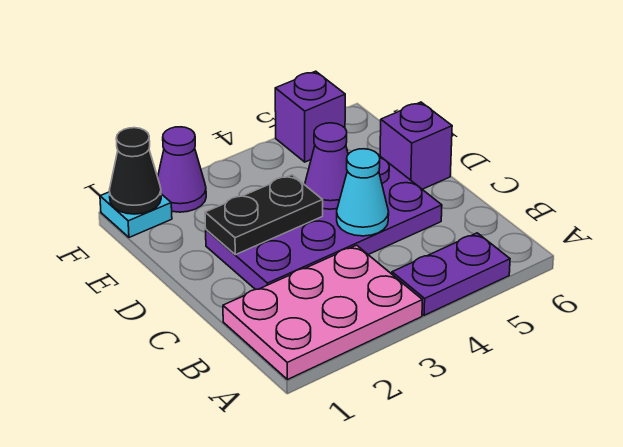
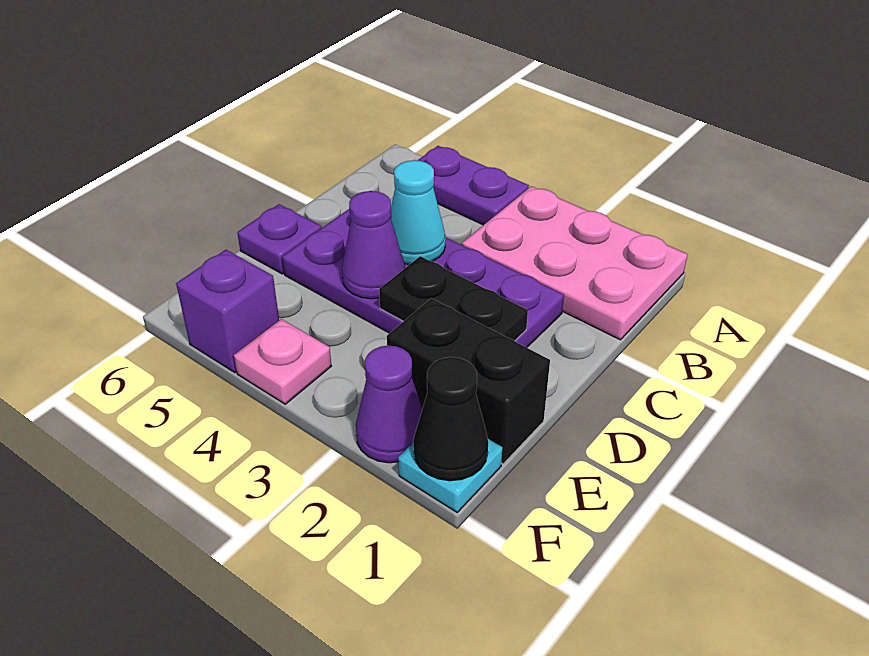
purple brick D6 level 1 -> purple plate D6 level 1
none -> black brick E1:E2 level 1
none -> pink plate F4 level 1

